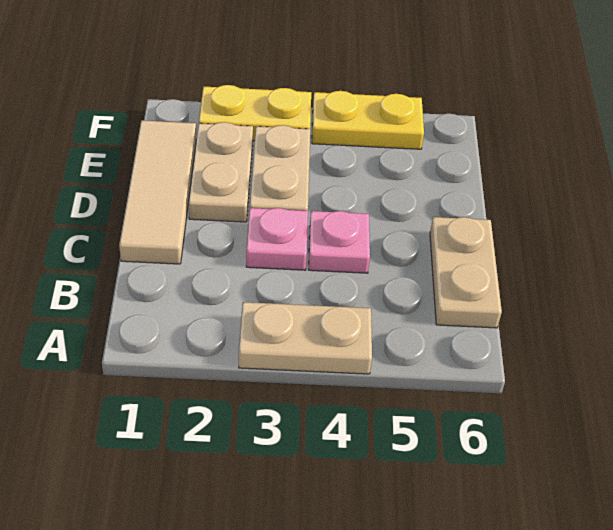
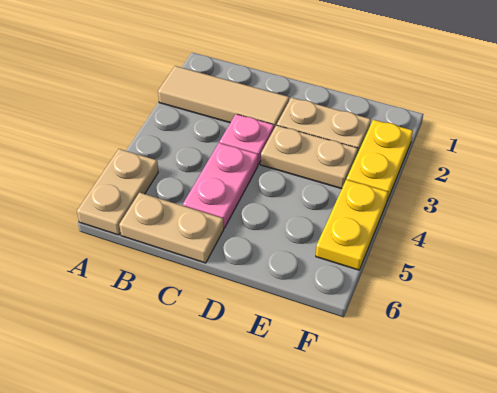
tan plate A3:A4 level 1 -> tan plate A5:A6 level 1
tan tile C1:E1 level 1 -> tan tile A2:C2 level 1
pink plate C4 level 1 -> pink plate C4:C5 level 1

